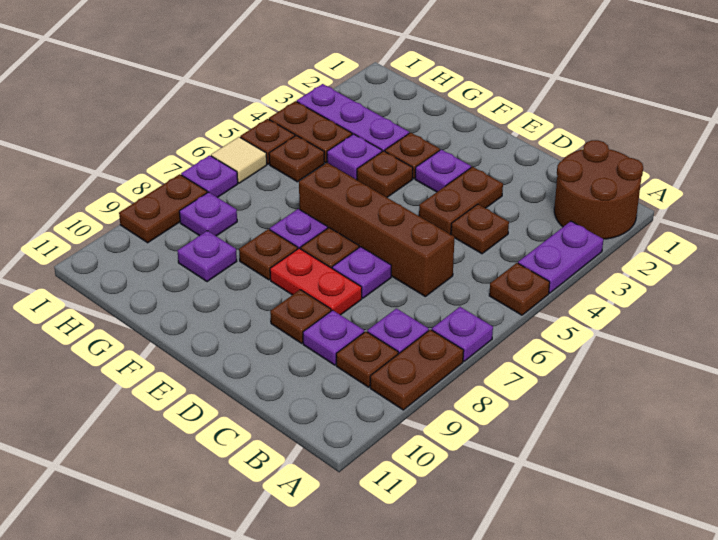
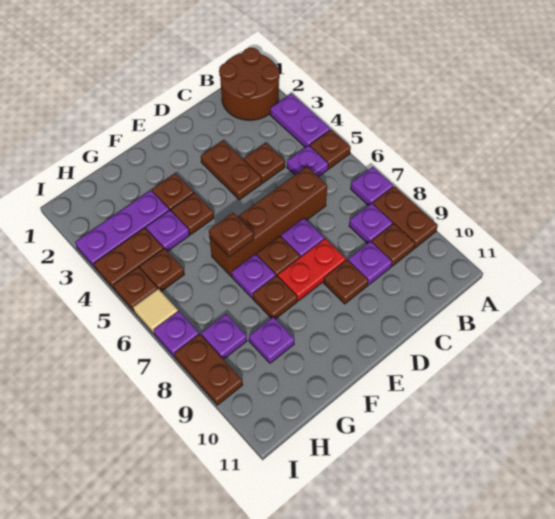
purple plate E3 level 1 -> purple plate B5 level 1
none -> brown plate F6 level 2

